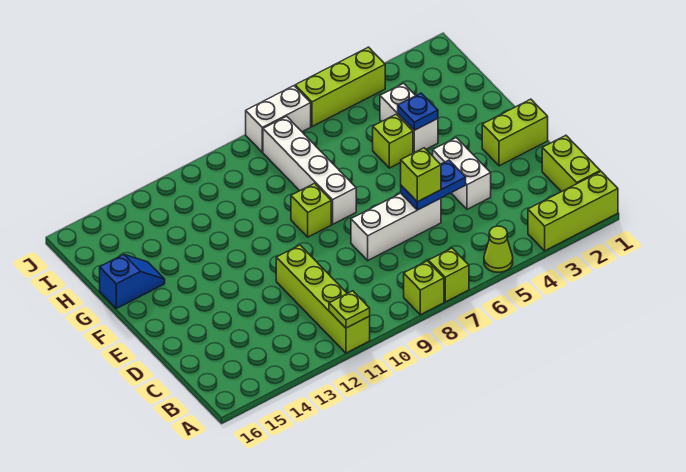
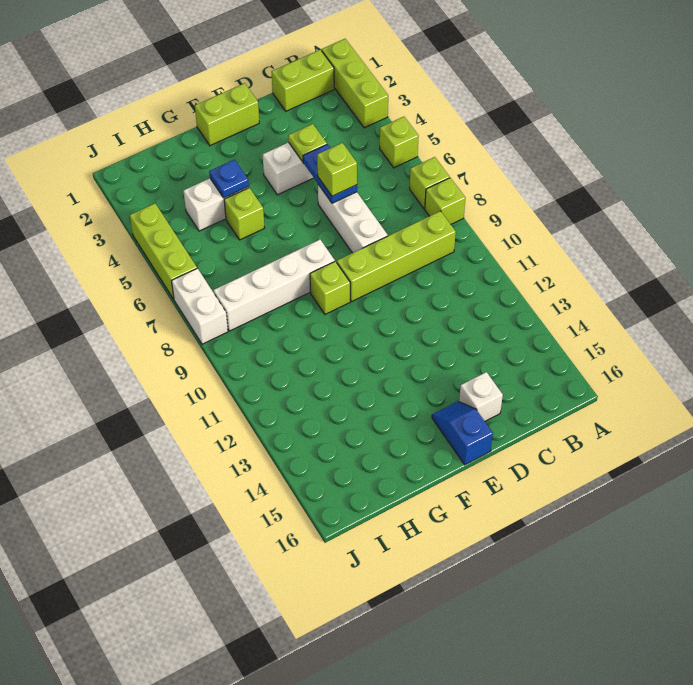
lime cone A5 level 1 -> lime brick A5 level 1
lime brick A11:D11 level 1 -> lime brick B9:E9 level 1
lime plate A11 level 2 -> lime plate D4 level 2
none -> white brick D15 level 1
lime brick E1:E2 level 1 -> lime brick E1:F1 level 1
blue slope G15:G16 level 1 top 16 -> blue slope E15:E16 level 1 top 16

